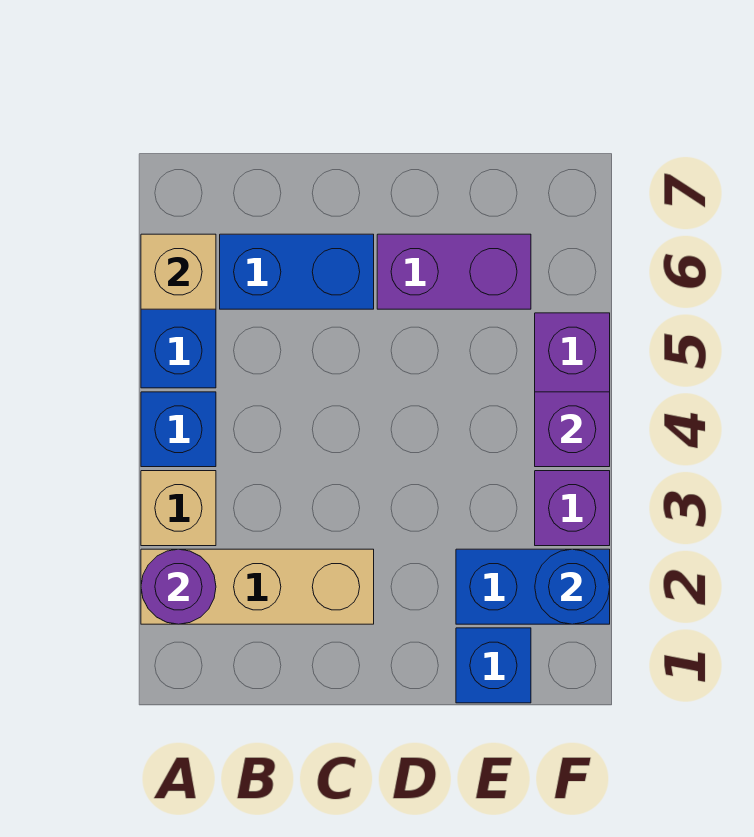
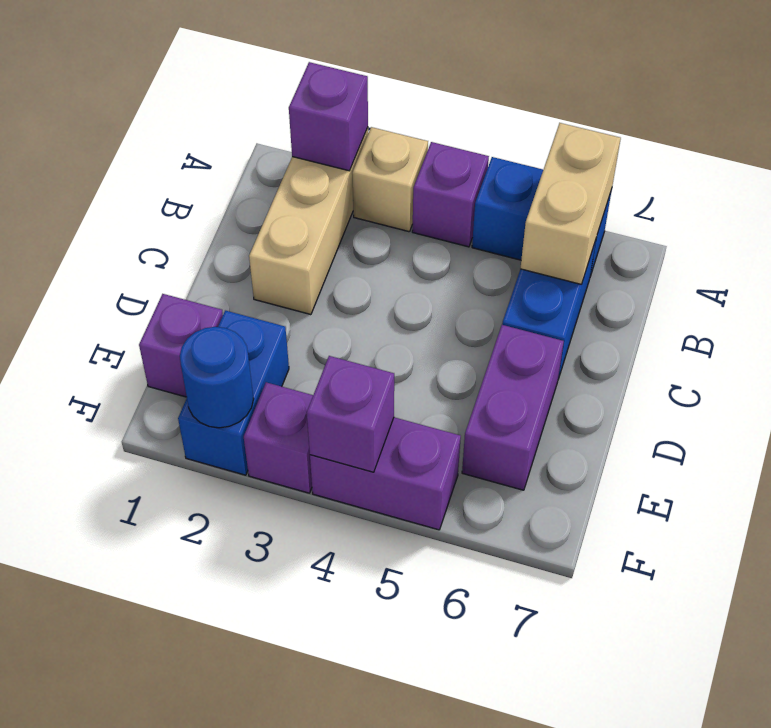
purple round brick A2 level 2 -> purple brick A2 level 2
blue brick A4 level 1 -> purple brick A4 level 1
tan brick A6 level 2 -> tan brick A6:B6 level 2
blue brick E1 level 1 -> purple brick E1 level 1

